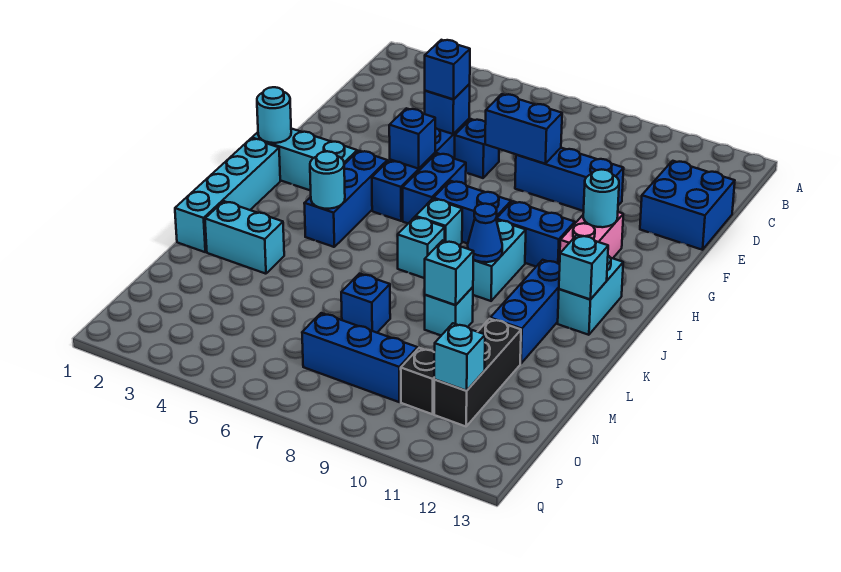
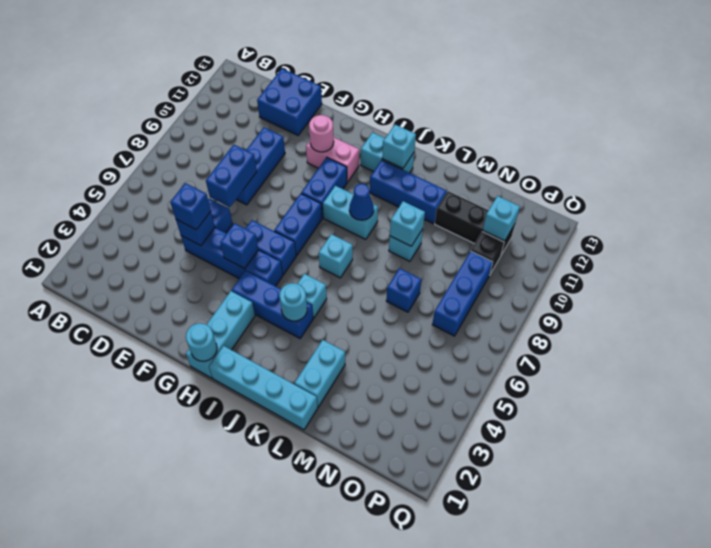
cyan round brick G11 level 2 -> pink round brick G11 level 2
cyan brick I7 level 1 -> cyan brick J5 level 1

